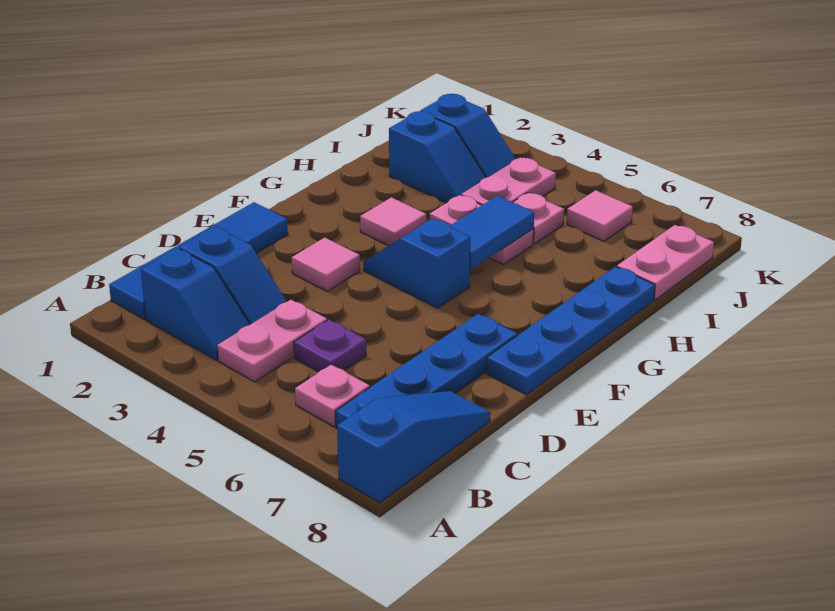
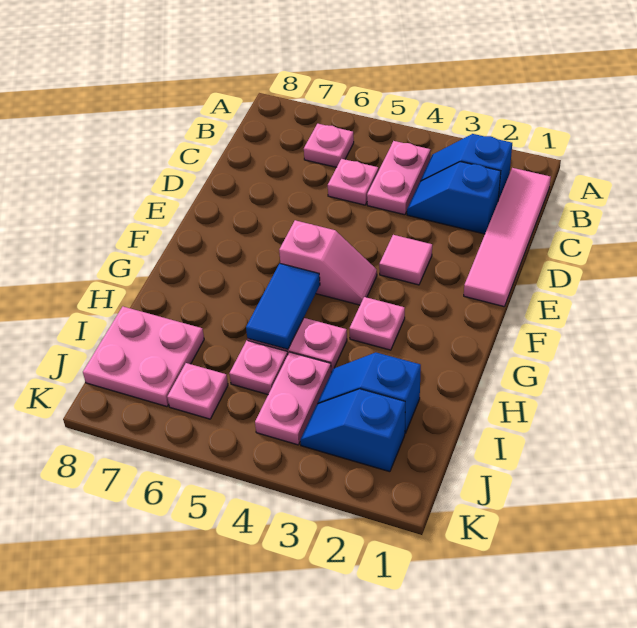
blue slope A8:C8 level 1 top A -> none
blue tile B1:E1 level 1 -> pink tile B1:E1 level 1
blue plate B7:E7 level 1 -> none
purple plate C5 level 1 -> pink plate C5 level 1
blue plate E8:H8 level 1 -> none
blue slope F4:F5 level 1 top 5 -> pink slope F4:F5 level 1 top 5
pink tile G3 level 1 -> pink plate G3 level 1
pink plate I8:J8 level 1 -> pink plate I7:J8 level 1
pink tile J6 level 1 -> pink plate J6 level 1

